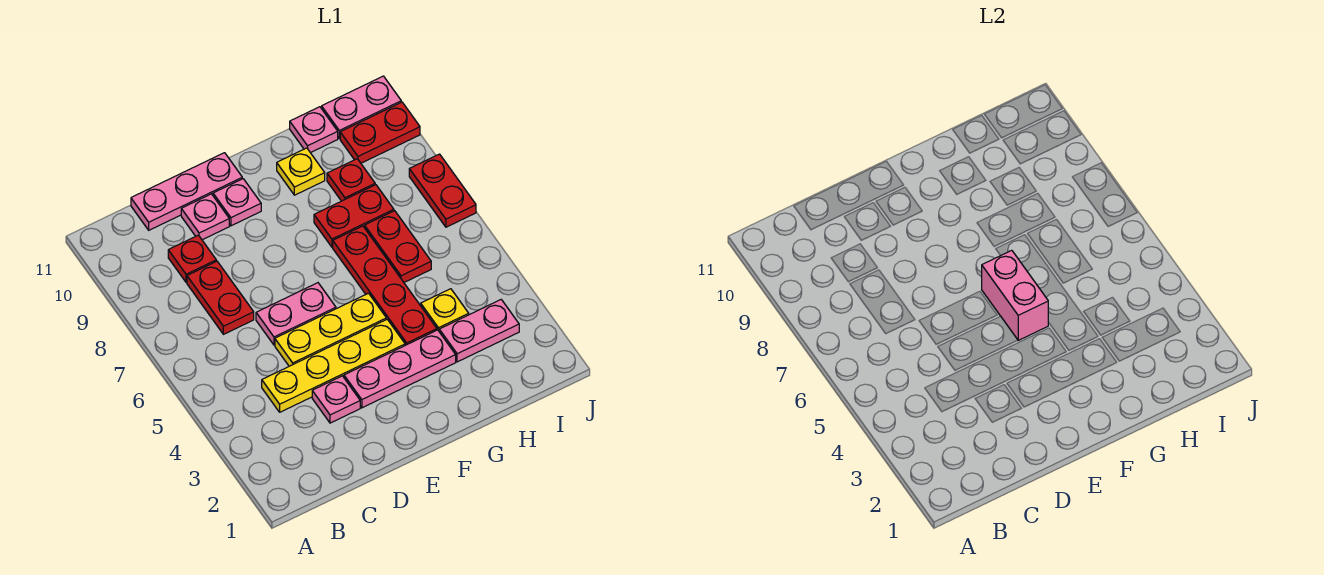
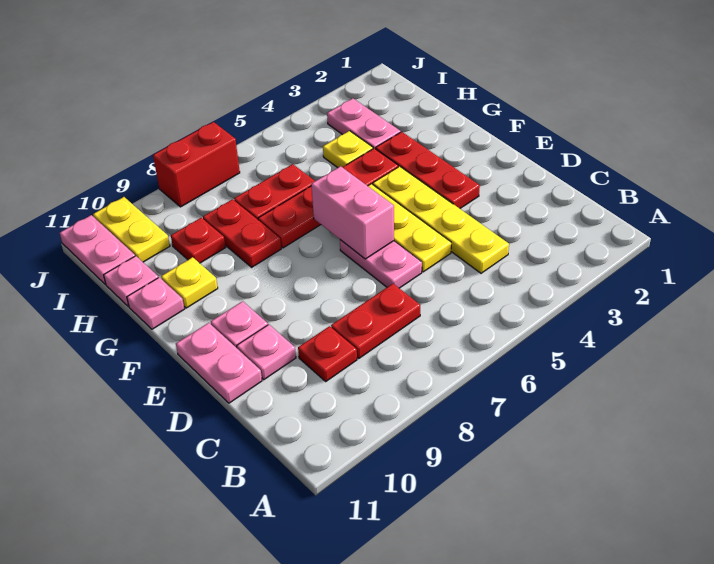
pink plate C11:E11 level 1 -> pink plate D11:E11 level 1
pink plate D3 level 1 -> pink plate G11 level 1
pink plate E3:G3 level 1 -> red plate E3:G3 level 1
pink brick F5:F6 level 2 -> pink brick E6:F6 level 2
red plate I10:J10 level 1 -> yellow plate I10:J10 level 1
red plate J7:J8 level 1 -> red brick J7:J8 level 1

